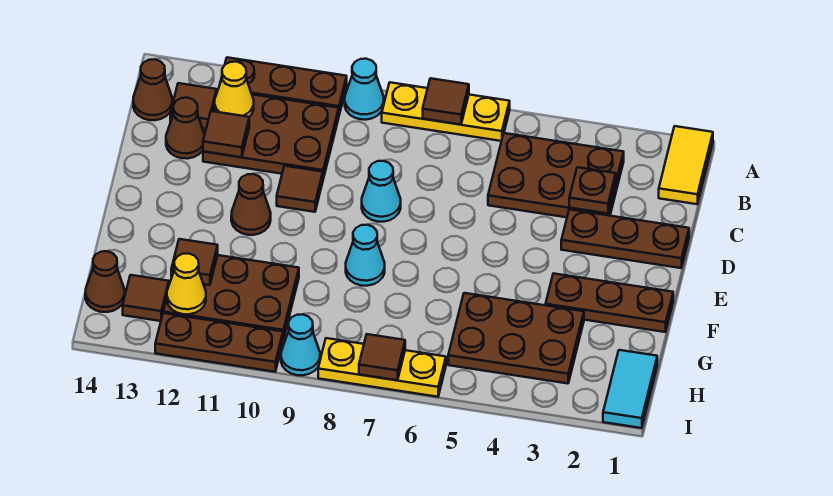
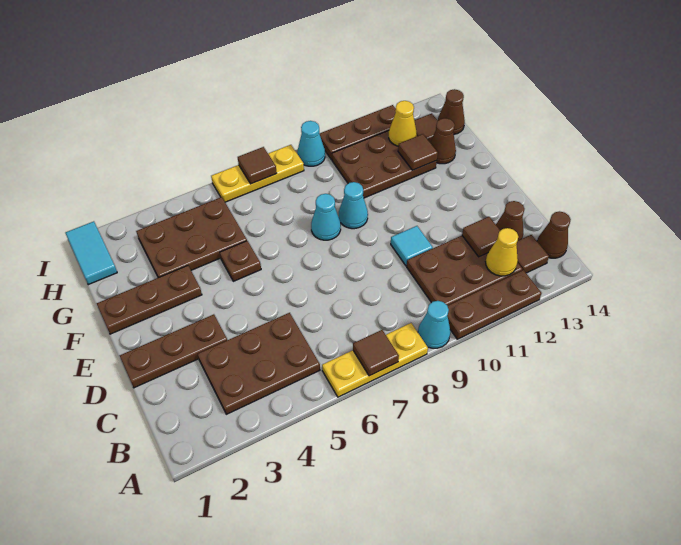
yellow tile A1:B1 level 1 -> none
brown plate C3 level 2 -> brown plate F5 level 1
cyan cone D8 level 1 -> cyan cone F9 level 1
brown tile D10 level 1 -> cyan tile D10 level 1
brown cone E11 level 1 -> brown cone G13 level 1

